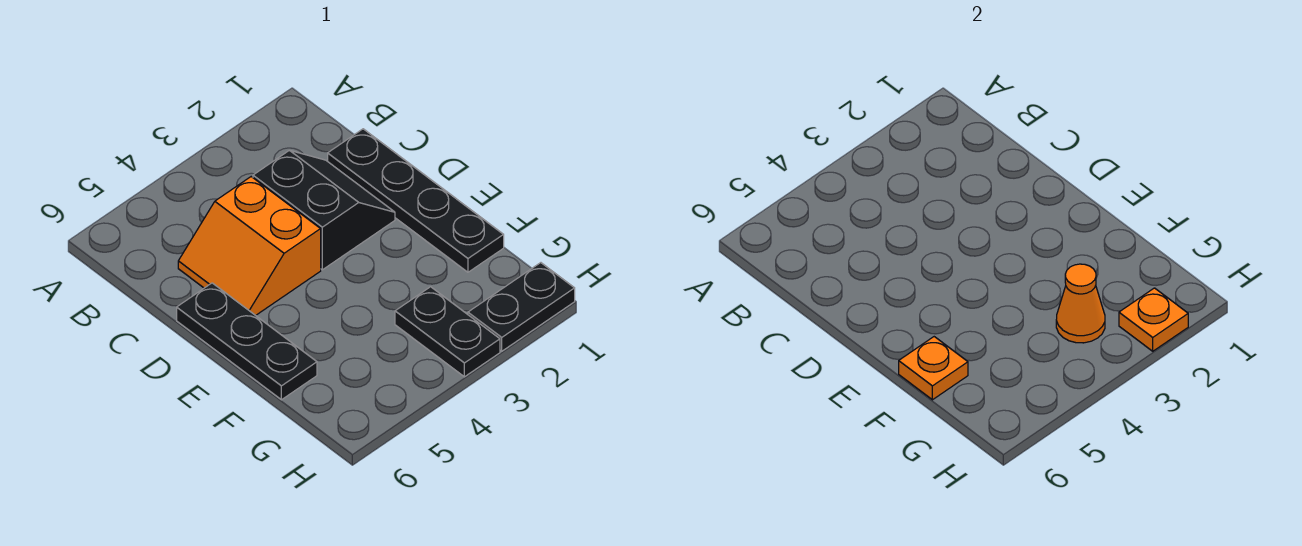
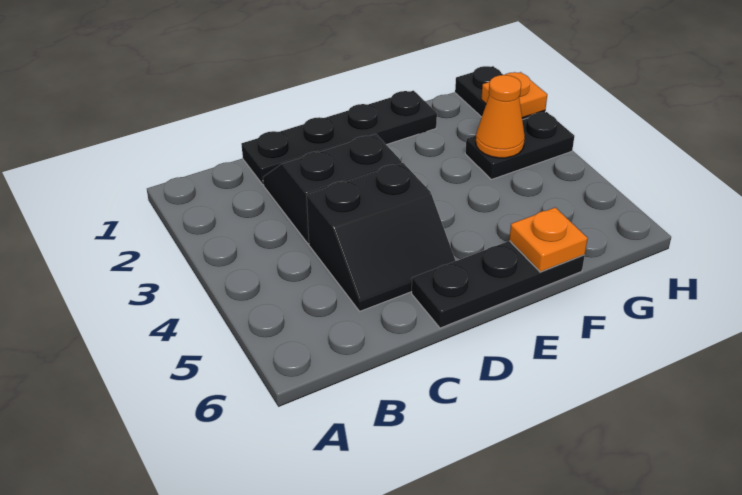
orange slope C4:D5 level 1 top 4 -> black slope C4:D5 level 1 top 4

